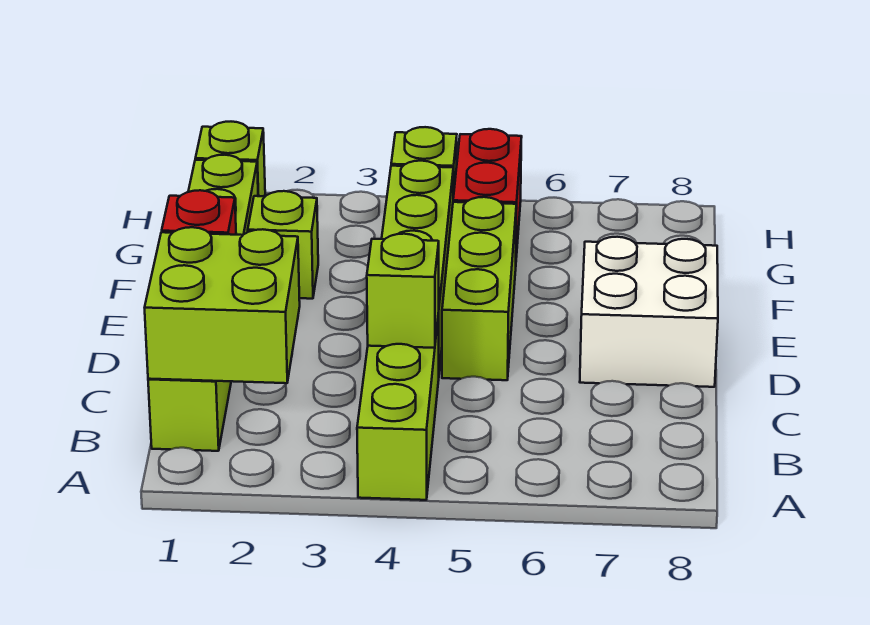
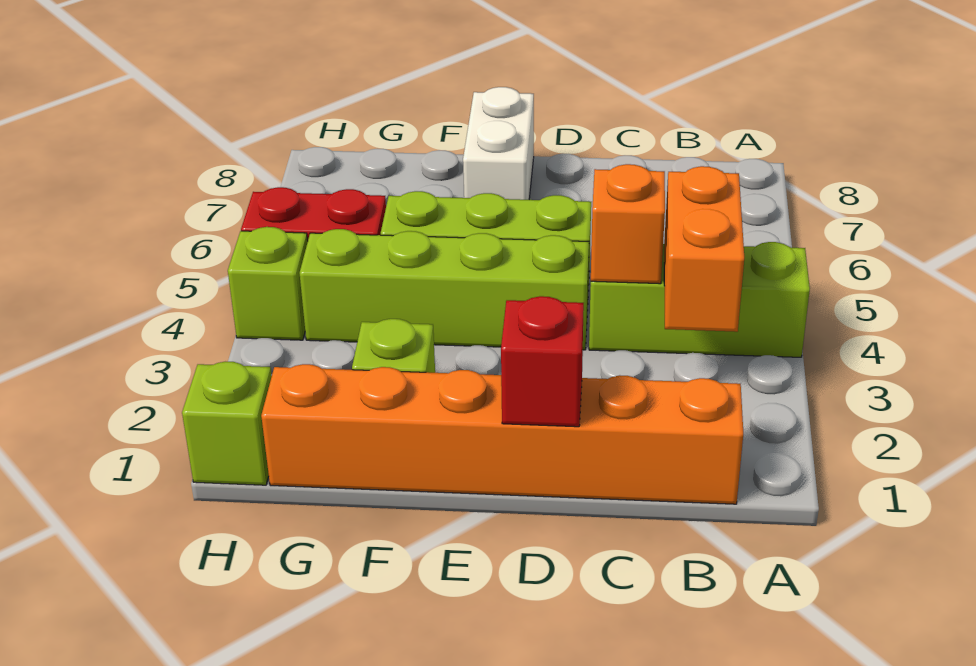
lime brick B1:G1 level 1 -> orange brick B1:G1 level 1
lime brick B1:C2 level 2 -> none
none -> orange brick B3:B4 level 2
lime brick C4 level 2 -> orange brick C4 level 2
white brick D7:E8 level 1 -> white brick E7:E8 level 1

